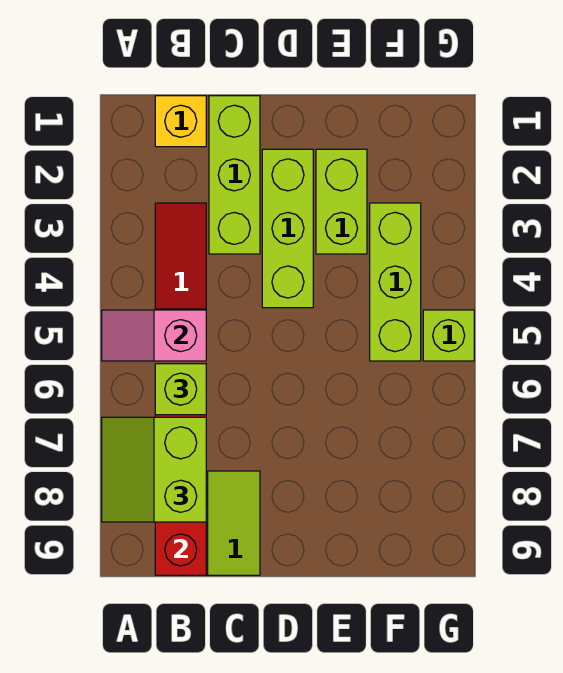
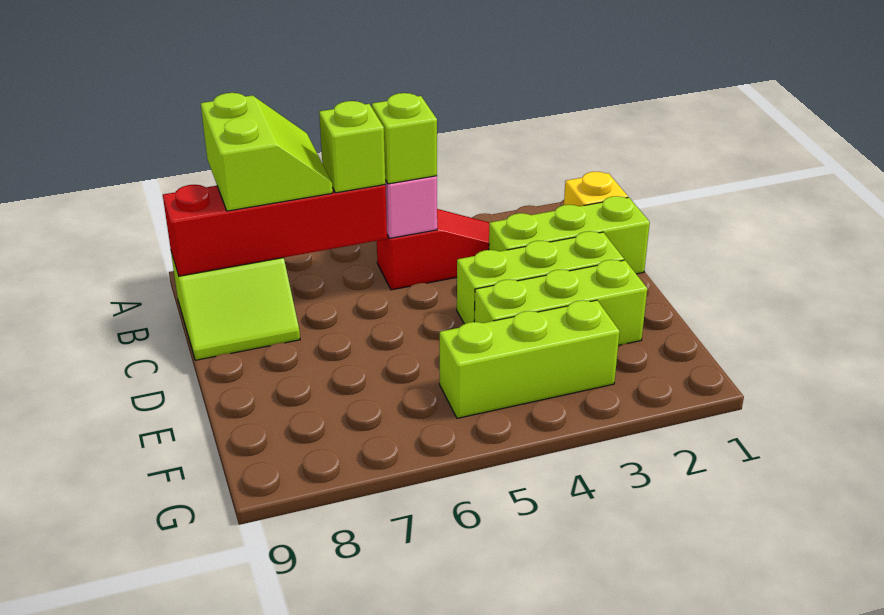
lime slope A7:B8 level 3 top B -> lime slope A7:B8 level 3 top 8
lime brick E2:E3 level 1 -> lime brick E2:E4 level 1
lime brick G5 level 1 -> lime brick B5 level 3

